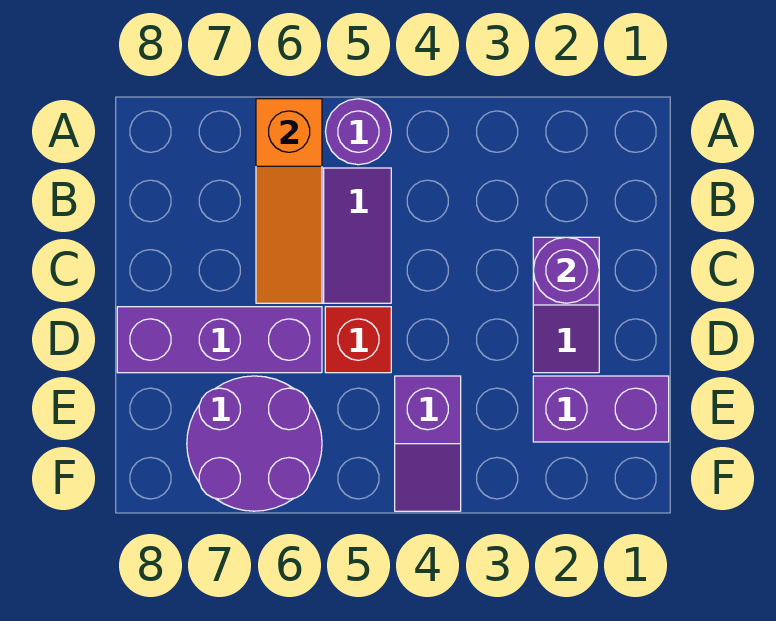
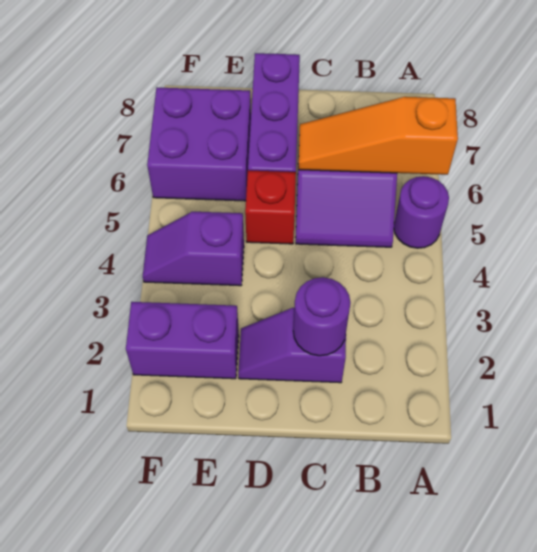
purple brick E1:E2 level 1 -> purple brick E2:F2 level 1
purple round brick E6:F7 level 1 -> purple brick E6:F7 level 1

